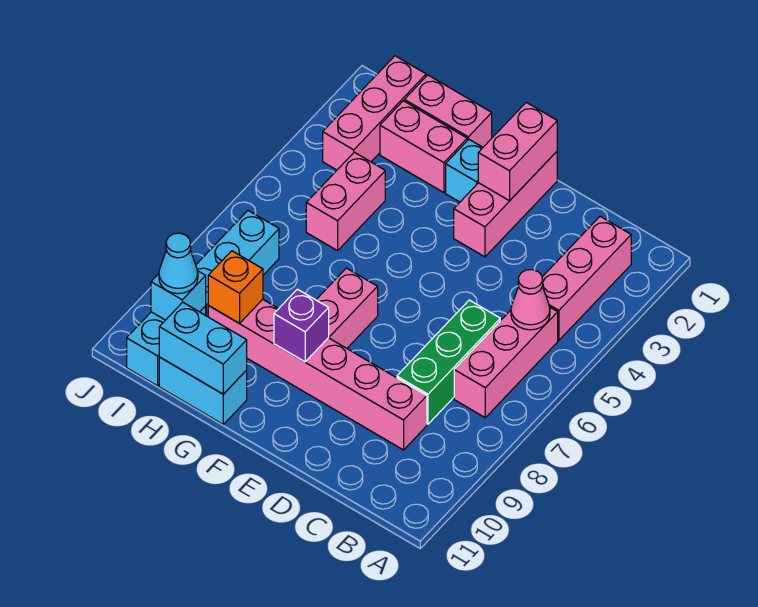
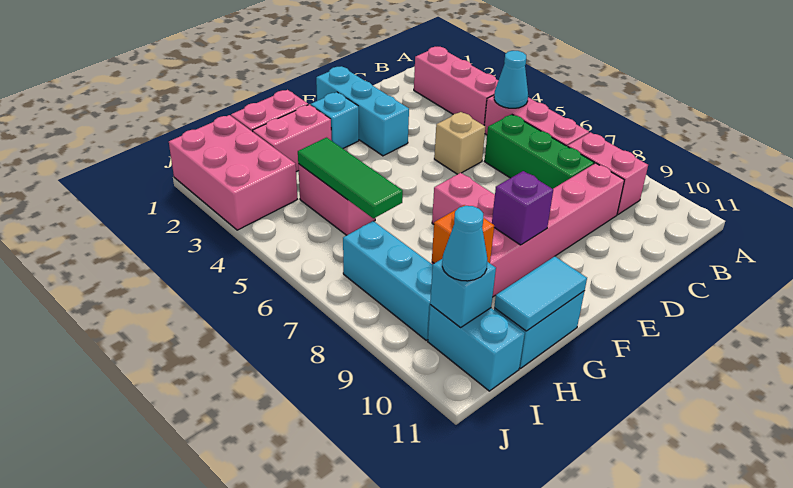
pink cone B5 level 2 -> cyan cone B5 level 2
none -> tan brick D5 level 1
pink brick E1:E3 level 1 -> cyan brick E1:E3 level 1
pink brick E1:E2 level 2 -> pink brick B8:B9 level 1
cyan brick G11:H11 level 2 -> cyan tile G11:H11 level 2
none -> green tile H4:H6 level 2
pink brick I1:I3 level 1 -> pink brick I1:J3 level 1

